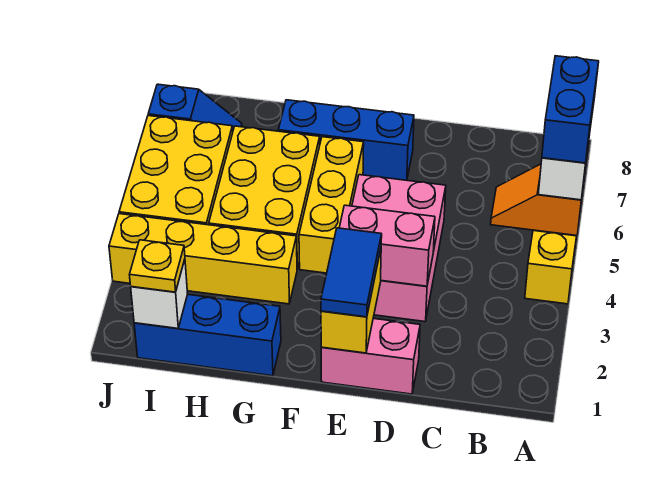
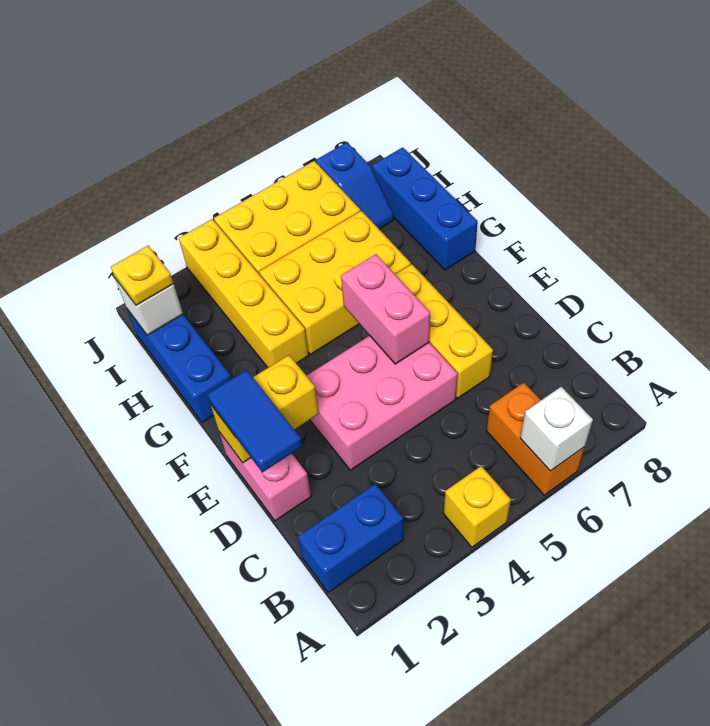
orange slope A6:B6 level 1 top A -> orange brick A6:B6 level 1
blue brick A6:A7 level 3 -> blue brick B1:B2 level 1
pink brick D3:E3 level 2 -> pink brick E5:F5 level 2
blue tile E1:E2 level 3 -> blue tile D1:E1 level 3
blue brick E7:G7 level 1 -> blue brick G8:I8 level 1
yellow brick F4:F6 level 1 -> yellow brick D6:F6 level 1

